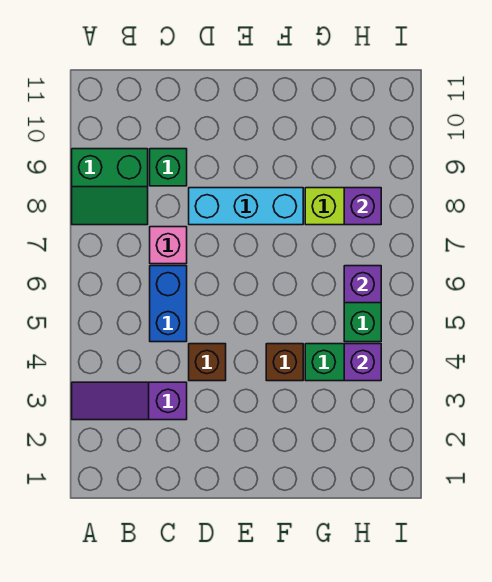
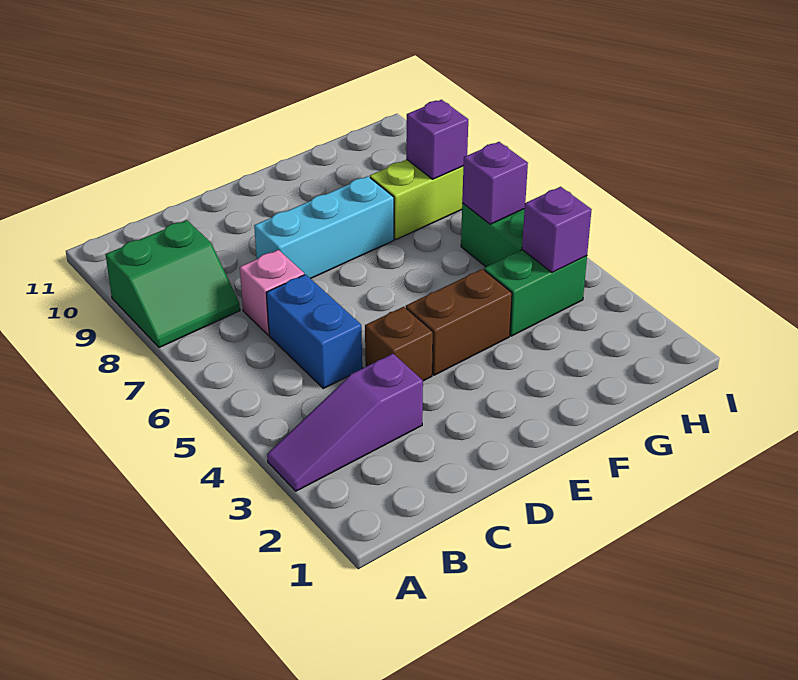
green brick C9 level 1 -> none
brown brick F4 level 1 -> brown brick E4:F4 level 1

